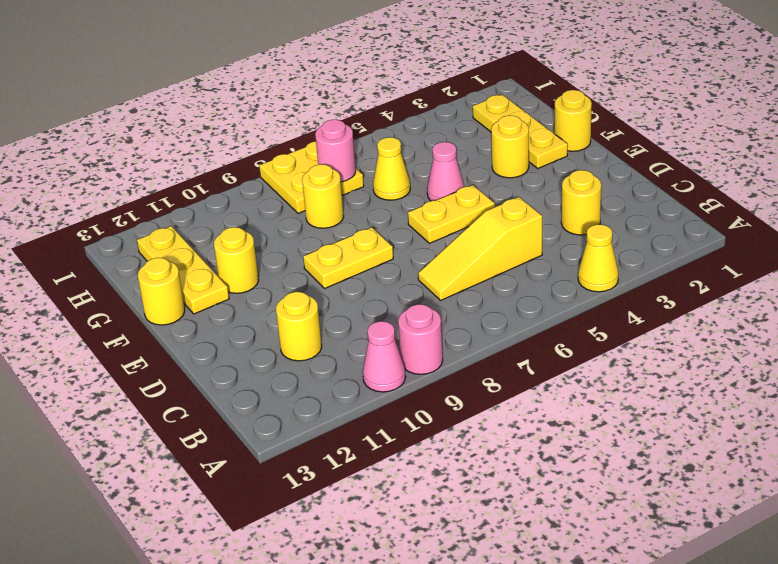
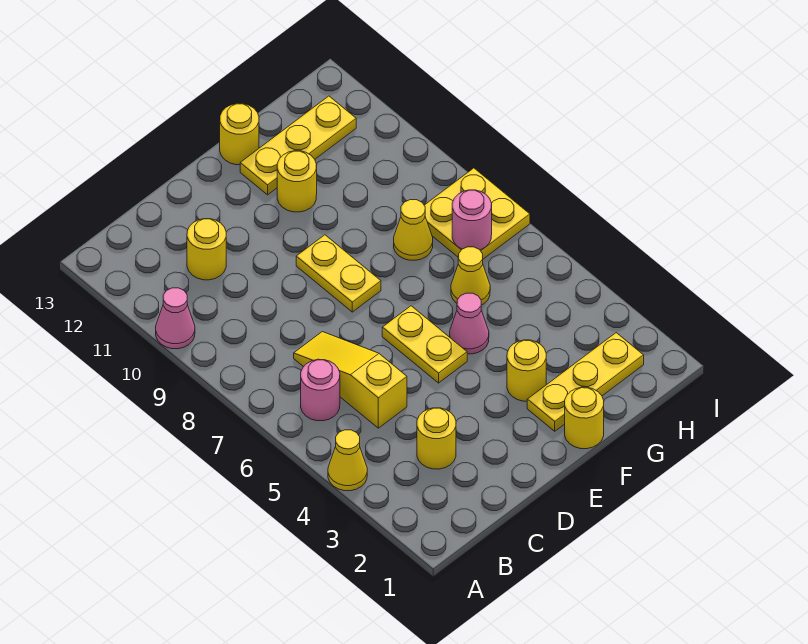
pink round brick A9 level 1 -> pink round brick B6 level 1
yellow round brick G8 level 1 -> yellow cone G8 level 1

